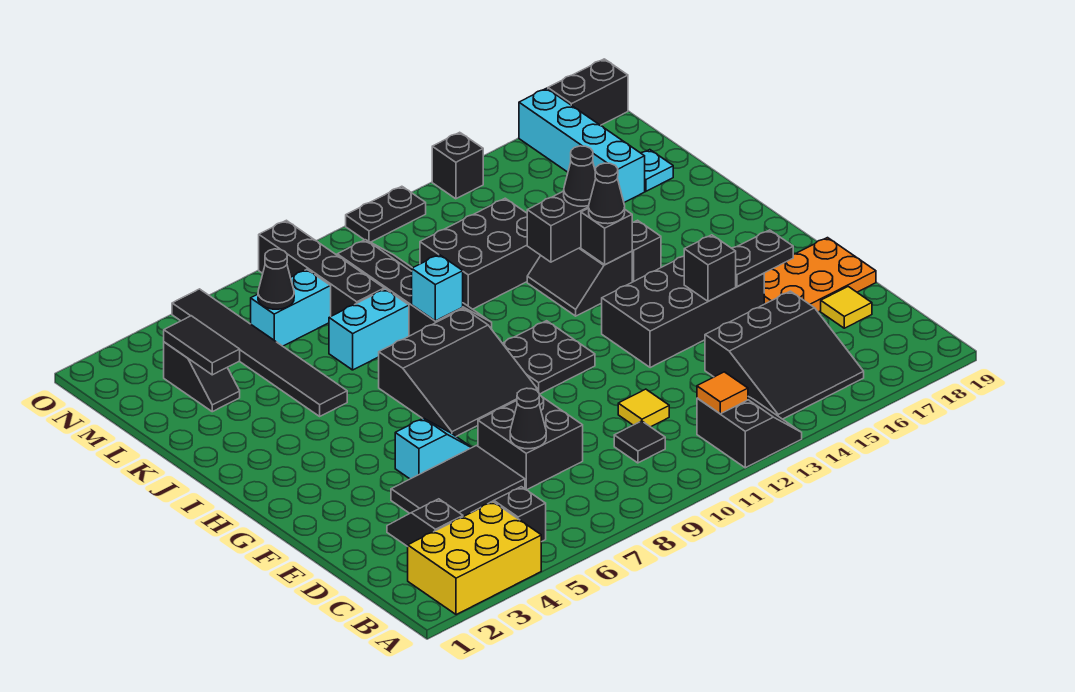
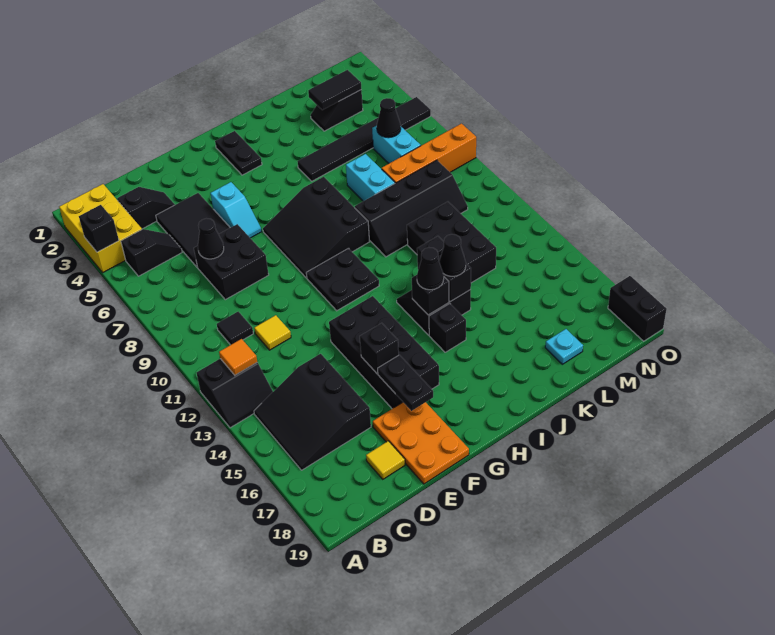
cyan brick J9 level 2 -> none
black brick L8:O8 level 1 -> orange brick L8:O8 level 1
cyan brick L17:O17 level 1 -> none
black plate O11:O12 level 1 -> black plate H2:H3 level 1
black brick O14 level 1 -> black brick A4 level 2

